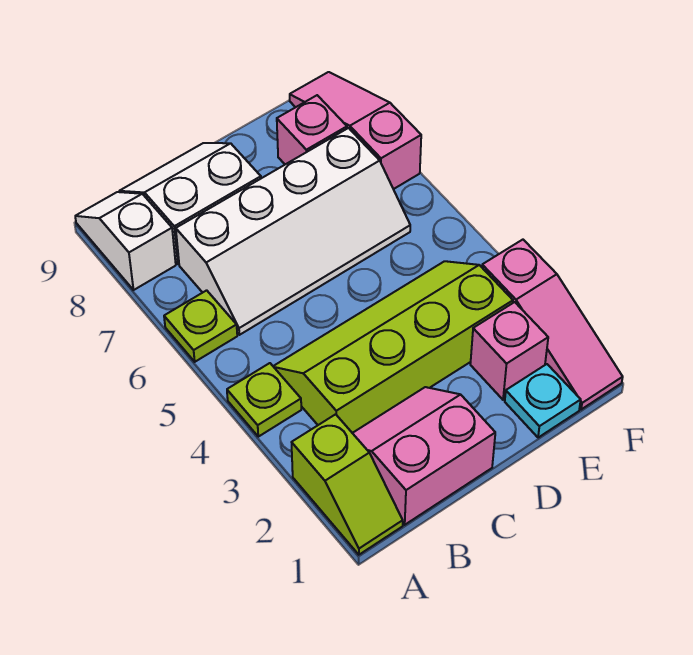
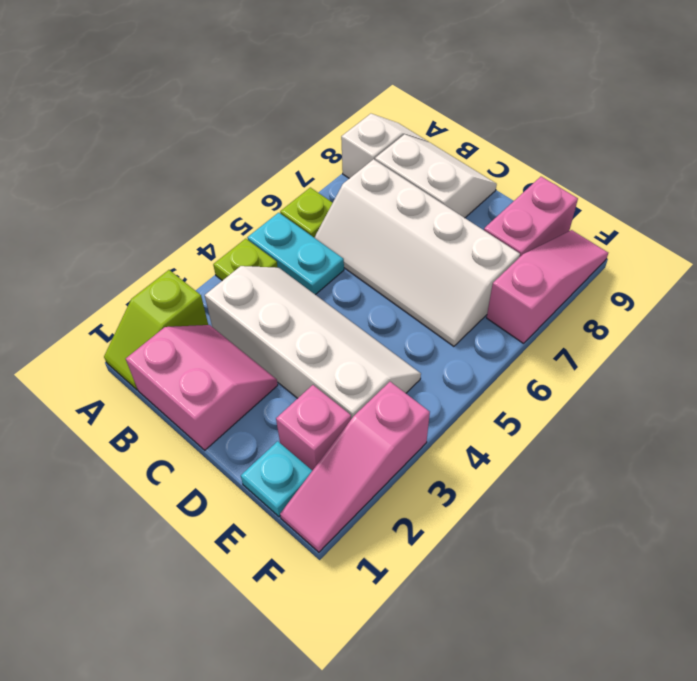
none -> cyan plate A5:B5 level 1
lime slope B3:E4 level 1 top 3 -> white slope B3:E4 level 1 top 3
pink brick E8 level 1 -> pink brick E8:E9 level 1

